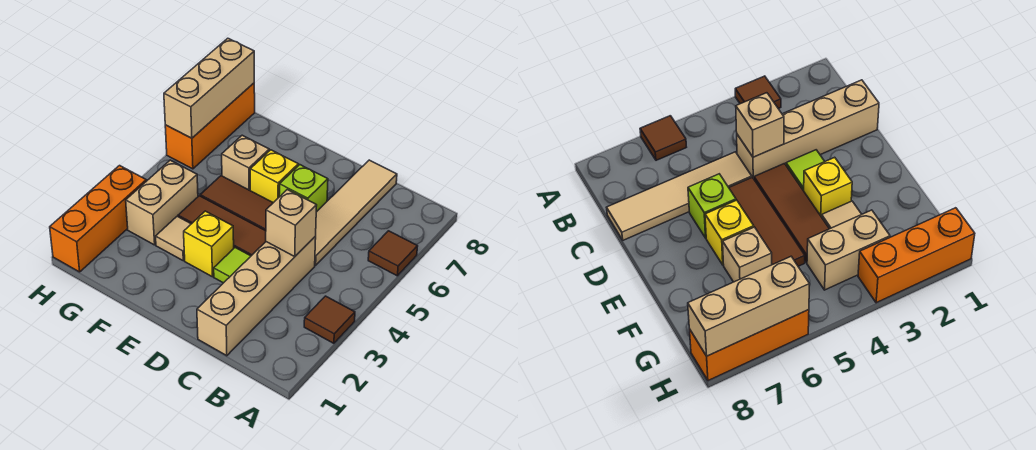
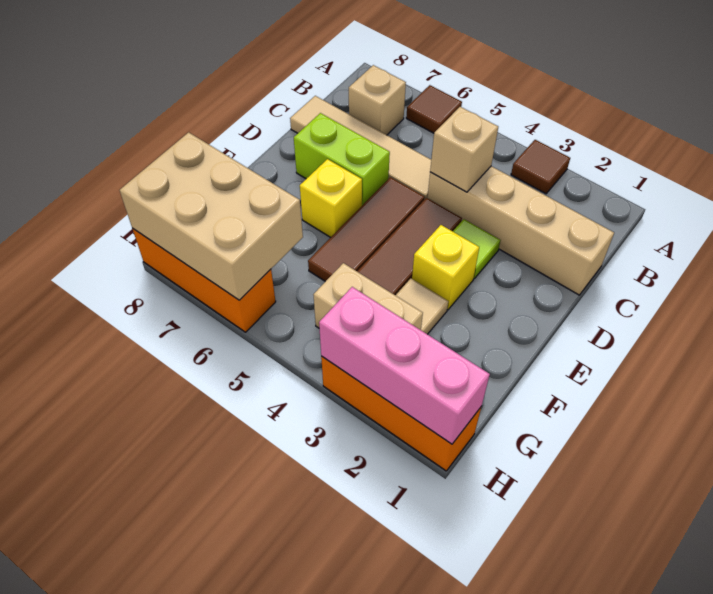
lime brick D6 level 1 -> lime brick D6:D7 level 1
tan brick F6 level 1 -> tan brick B7 level 1
none -> pink brick H1:H3 level 2
tan brick H6:H8 level 2 -> tan brick G6:H8 level 2

